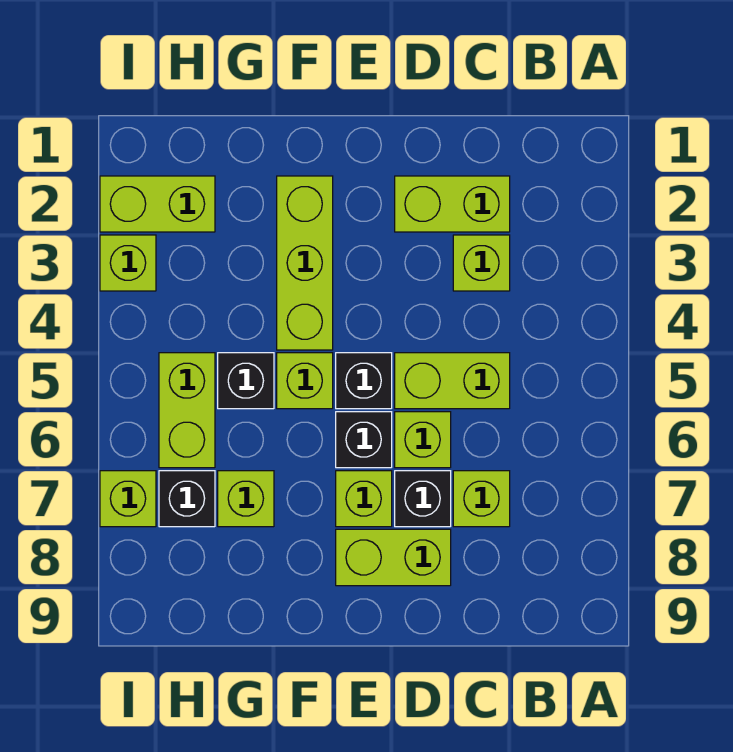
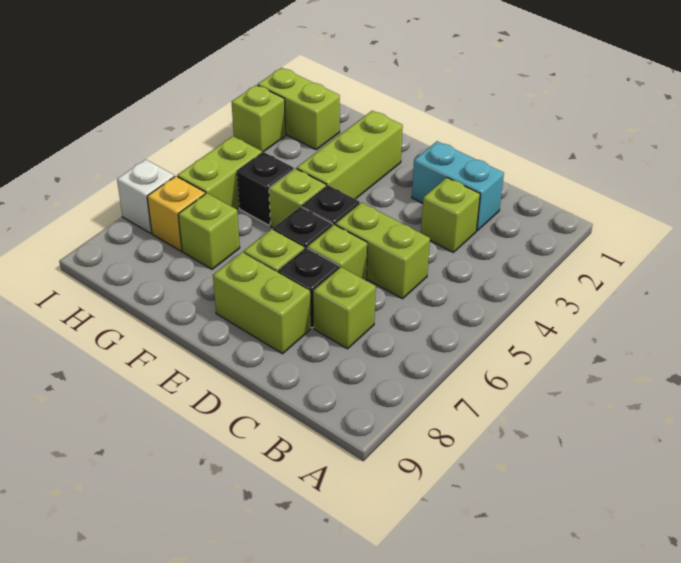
lime brick C2:D2 level 1 -> cyan brick C2:D2 level 1
black brick H7 level 1 -> yellow brick H7 level 1
lime brick I7 level 1 -> white brick I7 level 1

